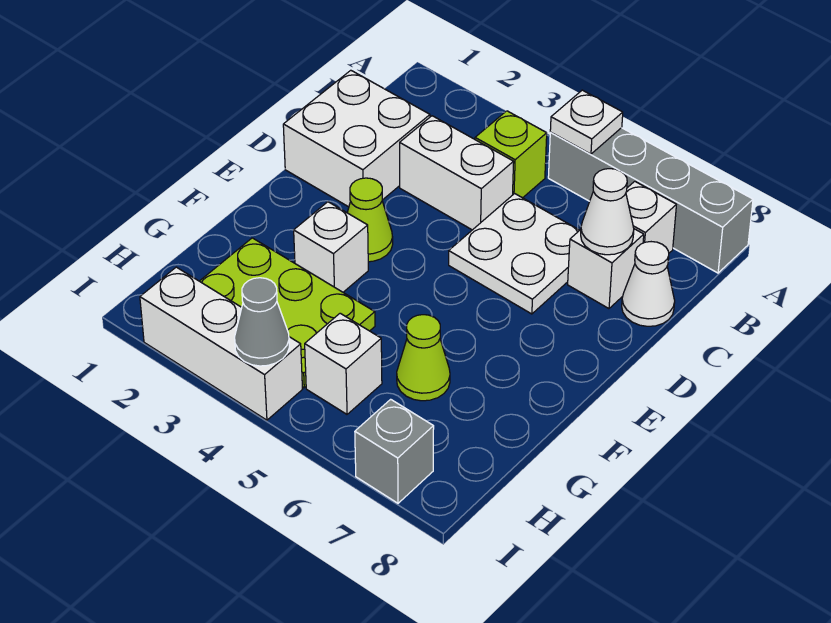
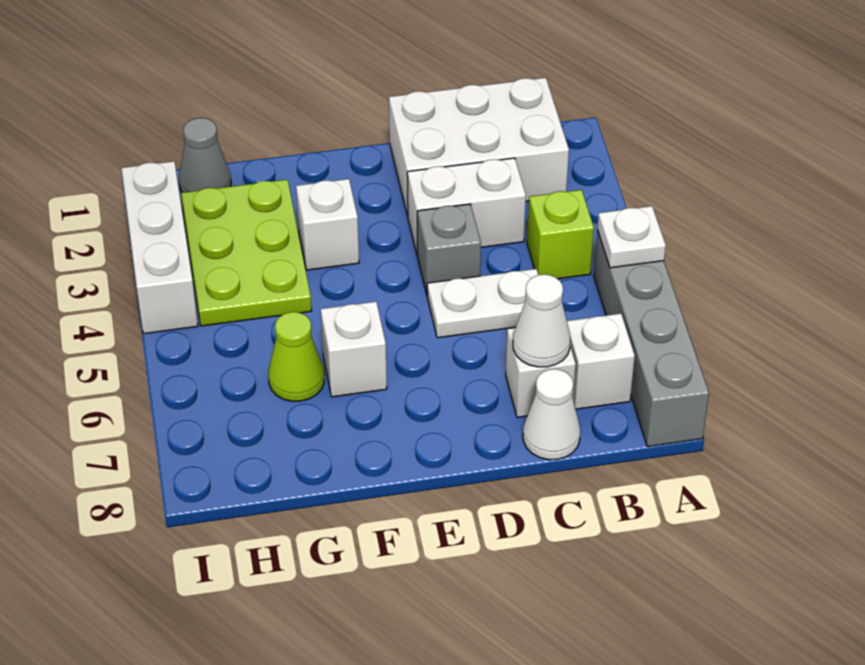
white brick C1:D2 level 1 -> white brick B1:D2 level 1
white brick C3:C4 level 1 -> white brick C3:D3 level 1
white plate C5:D6 level 1 -> white plate C5:D5 level 1
lime cone E3 level 1 -> none
white brick H5 level 1 -> white brick F6 level 1
grey cone I4 level 2 -> grey cone H1 level 1
grey brick I7 level 1 -> grey brick D4 level 1

